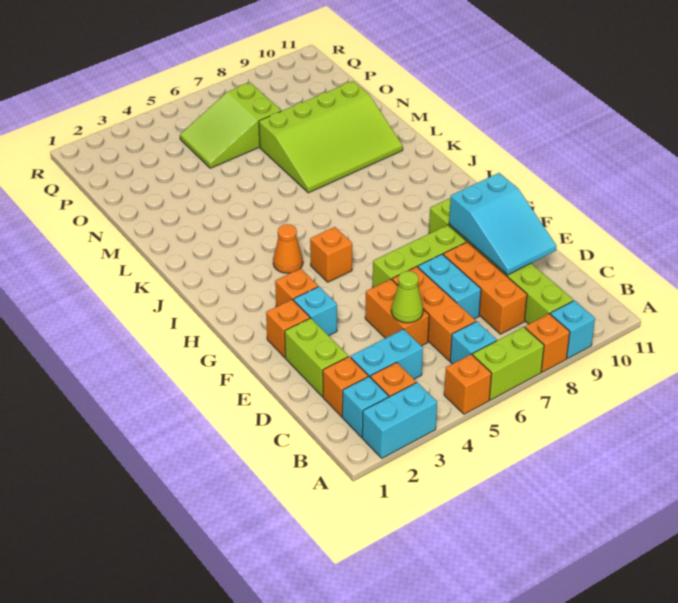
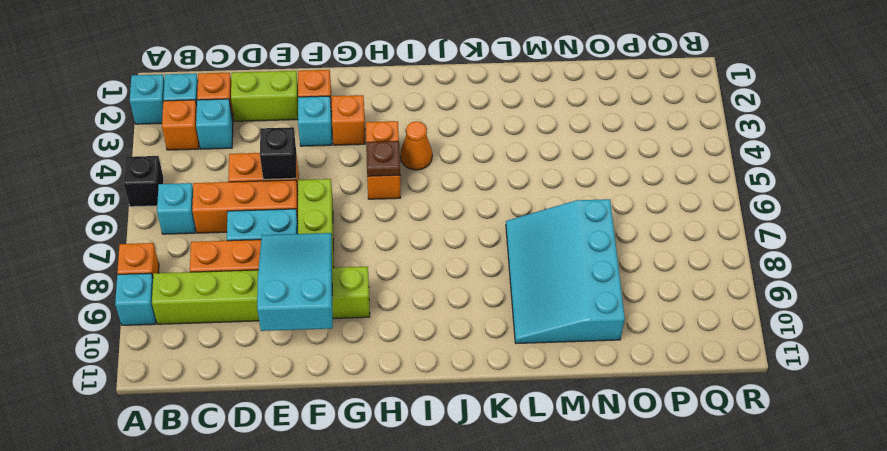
cyan brick A2:A3 level 1 -> cyan brick A2 level 1
orange brick A5 level 1 -> black brick A5 level 1
lime brick A6:A7 level 1 -> none
cyan brick C3:C4 level 1 -> cyan brick C3 level 1
lime cone D5 level 2 -> none
cyan slope D9:F10 level 2 top F -> cyan slope E8:F10 level 2 top 10
none -> black brick E5 level 2
orange brick H5 level 1 -> orange brick H4:H5 level 1
none -> brown plate H5 level 2
lime slope L7:N10 level 1 top N -> cyan slope L7:N10 level 1 top N
lime slope O5:P7 level 1 top 7 -> none

